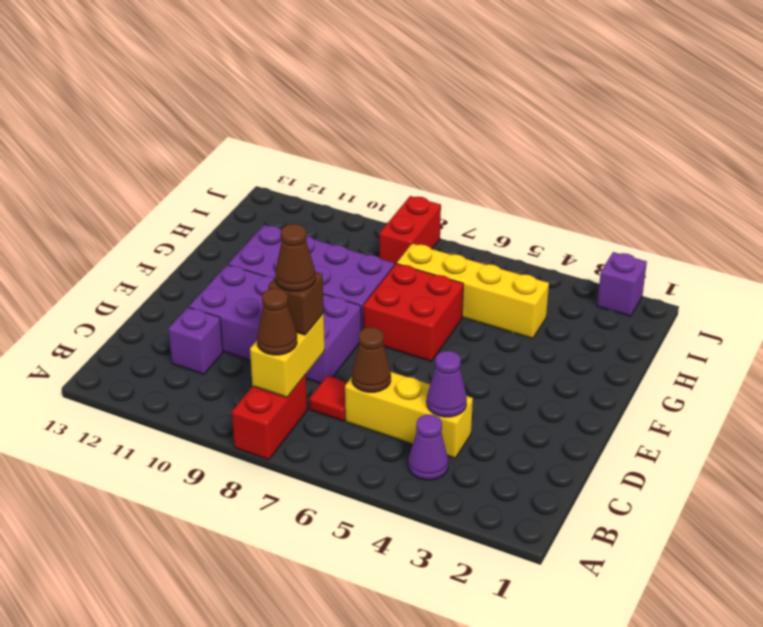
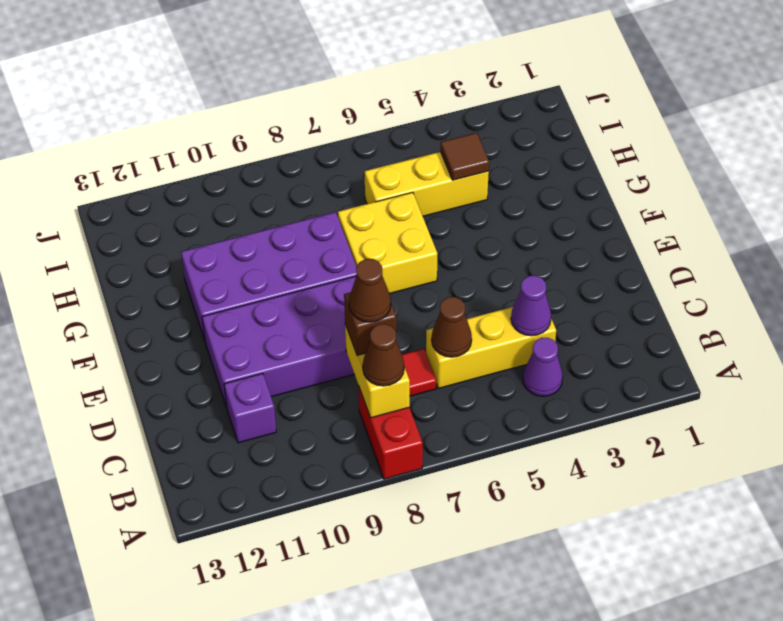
red brick F6:G7 level 1 -> yellow brick F6:G7 level 1
yellow brick H4:H7 level 1 -> yellow brick H4:H6 level 1
none -> brown tile H4 level 2
red brick I8:J8 level 1 -> none
purple brick J2 level 1 -> none

